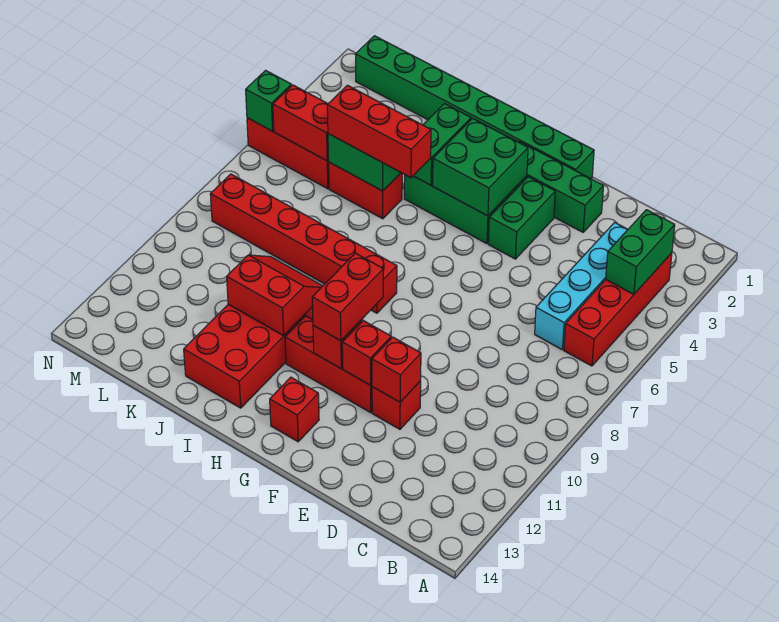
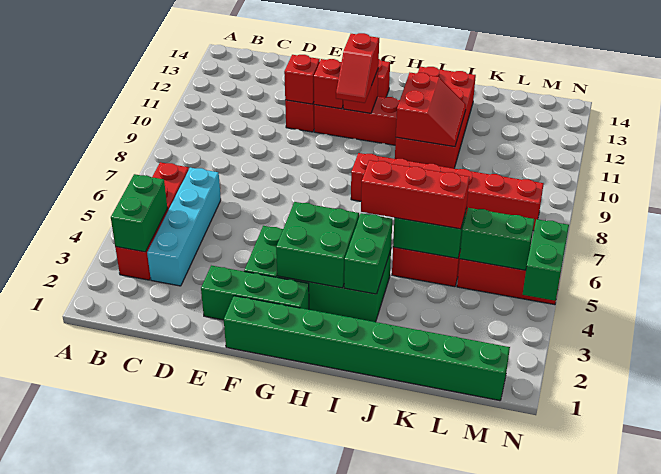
red brick G10:G11 level 3 -> red slope G10:G11 level 3 top 11
red slope I10:J11 level 2 top 11 -> red slope I10:J11 level 2 top I
red brick L5:M5 level 2 -> green brick L5:M5 level 2
green brick N5 level 2 -> green brick N4:N5 level 2

